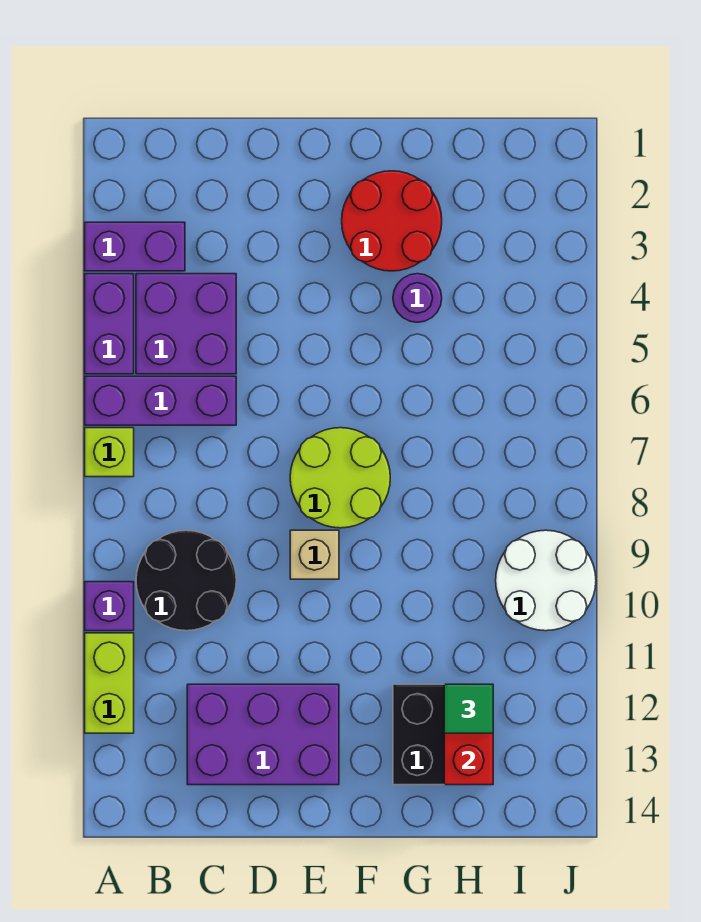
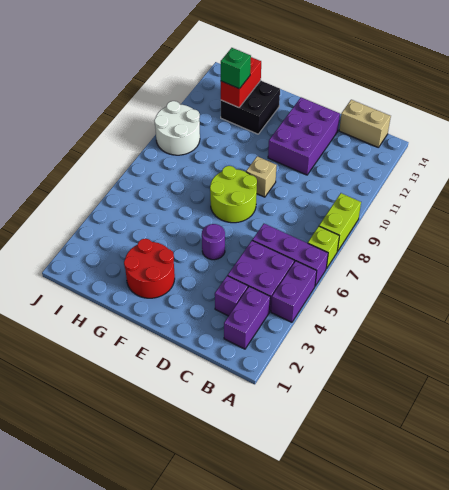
purple brick A3:B3 level 1 -> purple brick B2:B3 level 1
purple brick A10 level 1 -> purple brick C3 level 1
lime brick A11:A12 level 1 -> lime brick A8:A9 level 1
black round brick B9:C10 level 1 -> none
none -> tan brick B14:C14 level 1
purple brick C12:E13 level 1 -> purple brick D11:E13 level 1
purple round brick G4 level 1 -> purple round brick E5 level 1
green tile H12 level 3 -> green brick H12 level 3

